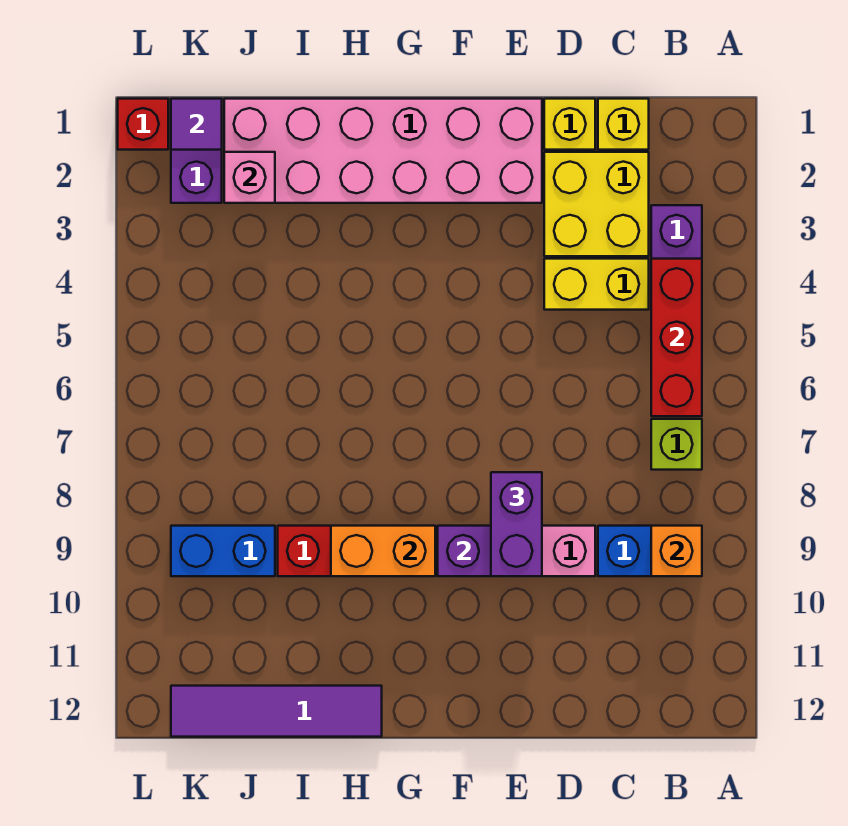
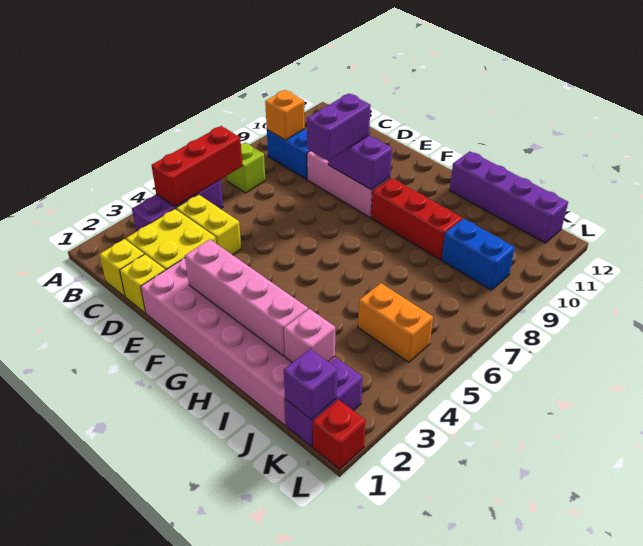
none -> pink brick F2:I2 level 2
orange brick G9:H9 level 2 -> orange brick J5:K5 level 1
purple tile H12:K12 level 1 -> purple brick H12:K12 level 1
purple tile K1 level 2 -> purple brick K1 level 2

